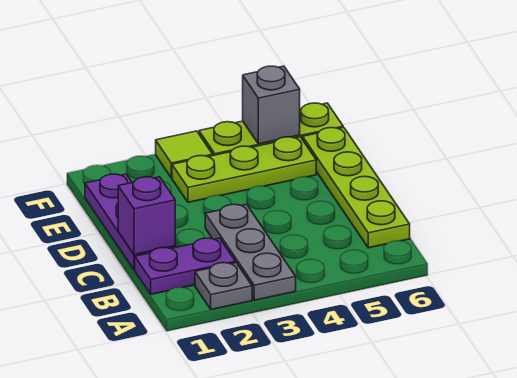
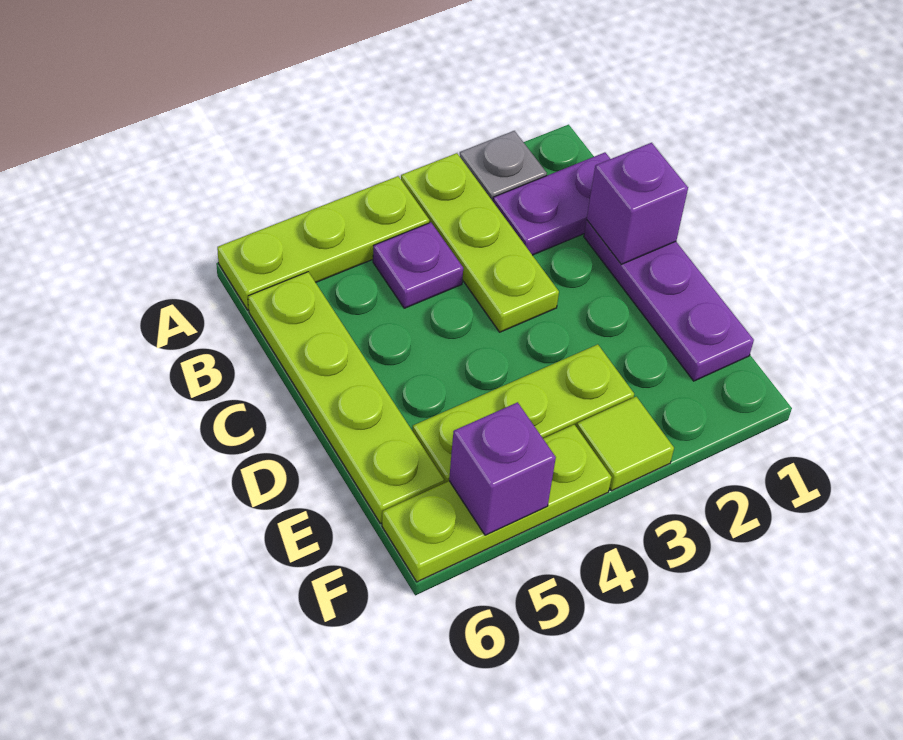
grey plate A3:C3 level 1 -> lime plate A3:C3 level 1
none -> lime plate A4:A6 level 1
none -> purple plate B4 level 1
grey brick F5 level 2 -> purple brick F5 level 2

